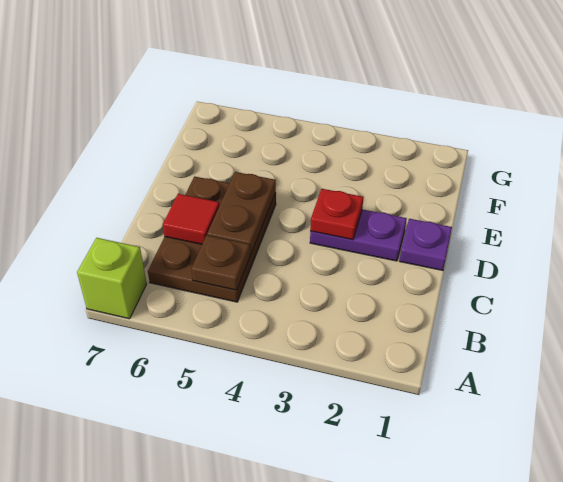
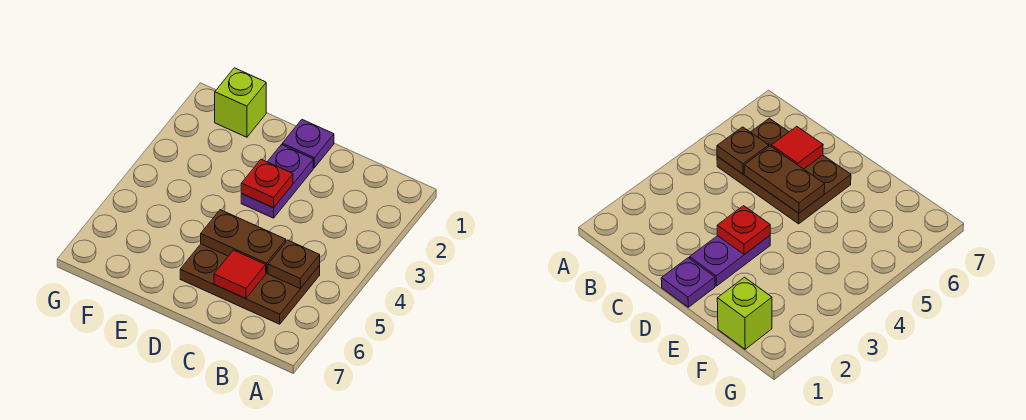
lime brick A7 level 1 -> lime brick F1 level 1

